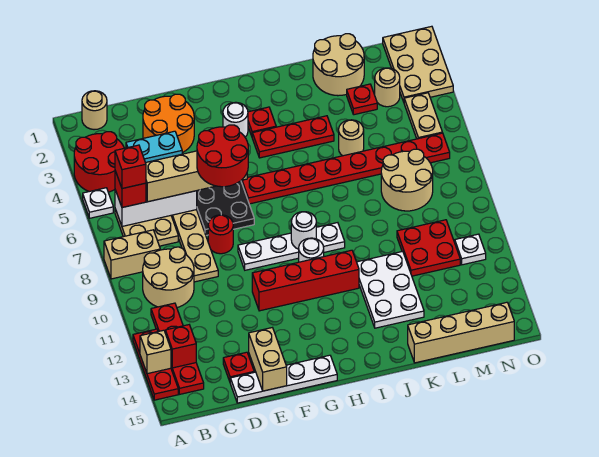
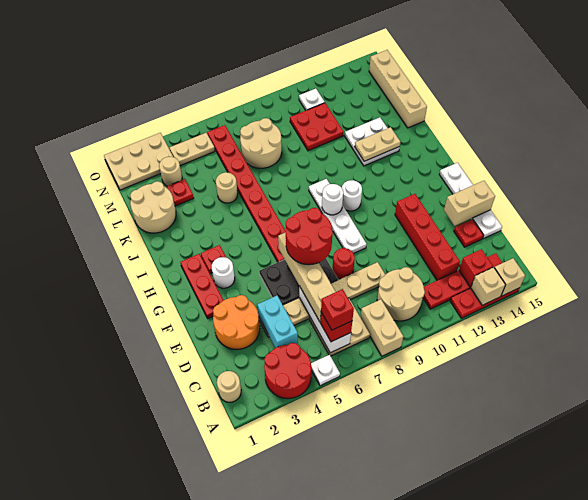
none -> tan brick A14 level 2
red brick F11:I11 level 1 -> red brick C12:F12 level 1
red plate H4:J4 level 1 -> red plate F2:H2 level 1
white plate J11:K13 level 1 -> white plate J12:K13 level 1
none -> tan plate J12:J13 level 2

